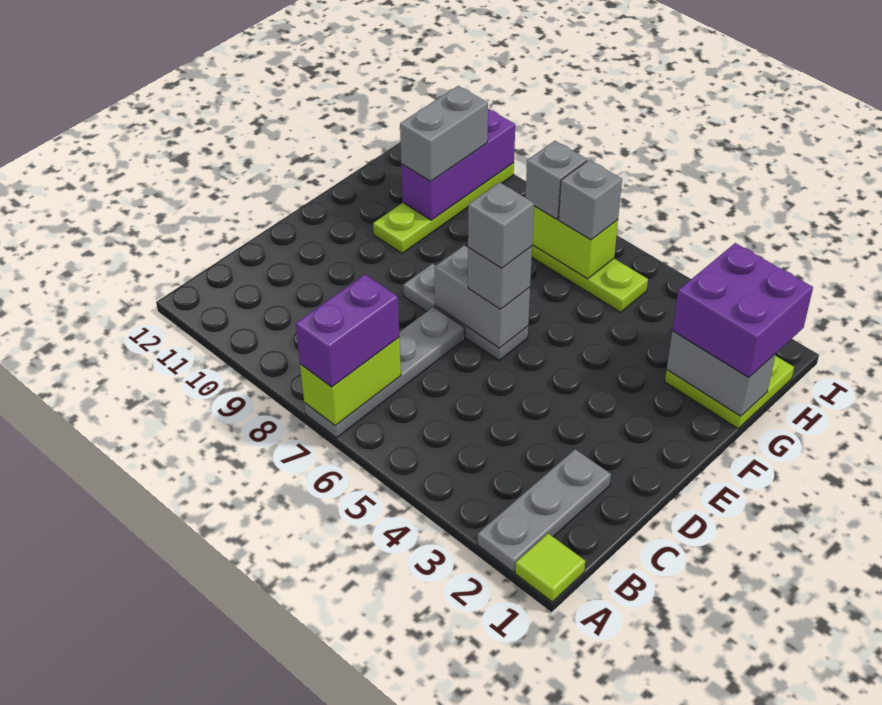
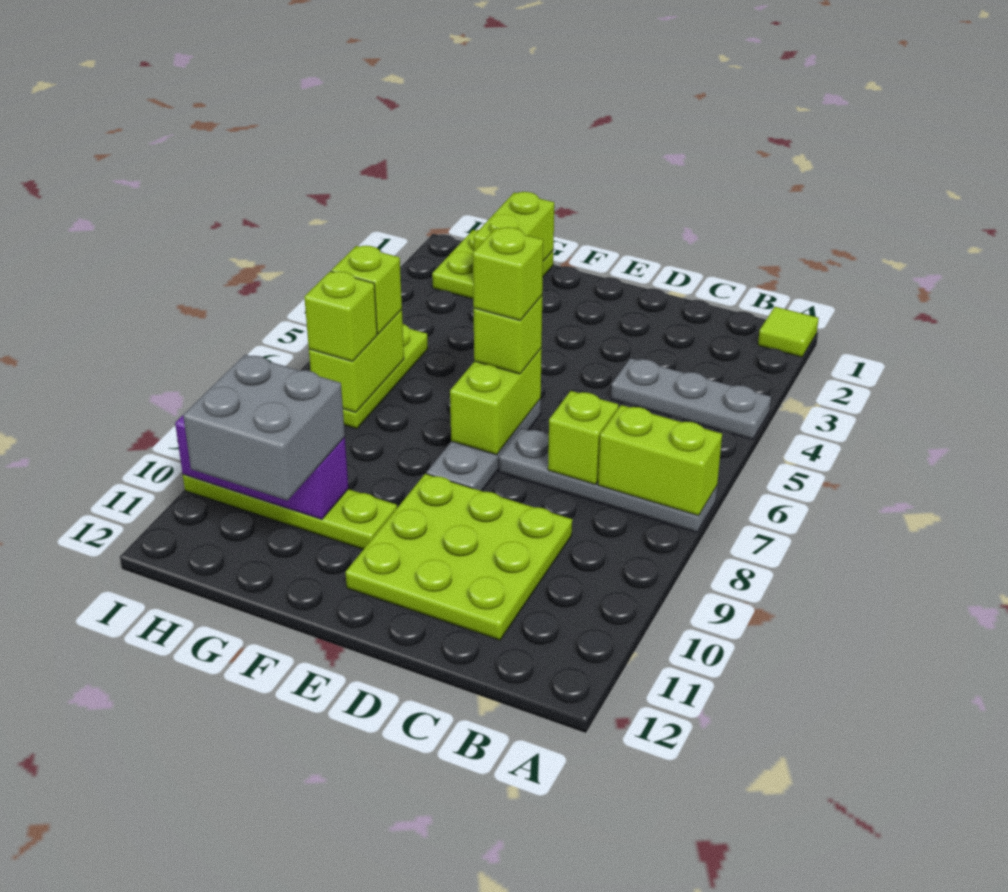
grey plate A2:C2 level 1 -> grey plate A4:C4 level 1
purple brick A7:B7 level 3 -> none
none -> lime brick C7 level 2
none -> lime plate C9:E11 level 1
grey brick E6:E7 level 2 -> lime brick E6:E7 level 2
grey brick E6 level 3 -> lime brick E6 level 3
grey brick E6 level 4 -> lime brick E6 level 4
grey brick G1:G2 level 2 -> lime brick G1:G2 level 2
purple brick G1:H2 level 3 -> none
grey brick G10:H10 level 3 -> grey brick G10:H11 level 3
grey brick H6 level 3 -> lime brick H6 level 3
grey brick H7 level 3 -> lime brick H7 level 3

